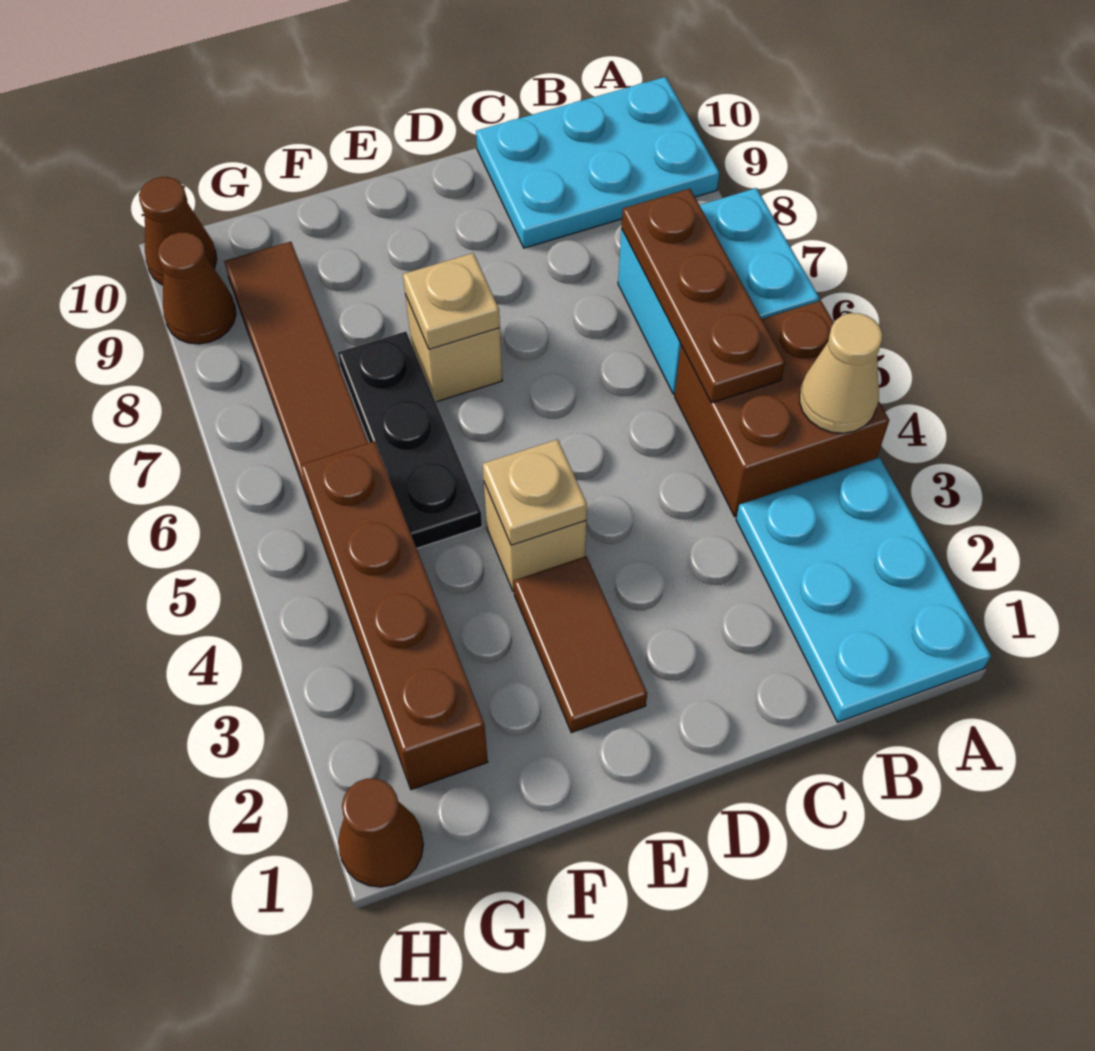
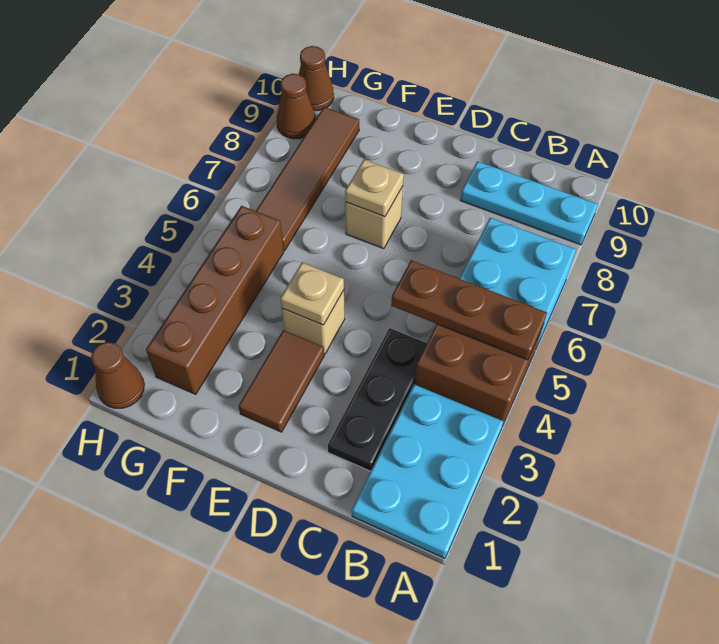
tan cone A4 level 2 -> none
cyan plate A9:C10 level 1 -> cyan plate A9:C9 level 1
brown plate B5:B7 level 2 -> brown plate A5:C5 level 2
black plate F5:F7 level 1 -> black plate C2:C4 level 1

